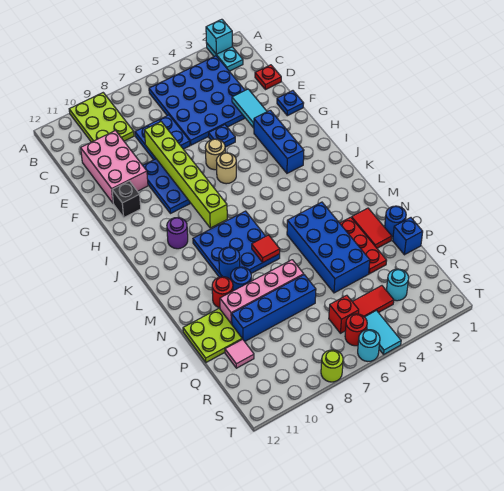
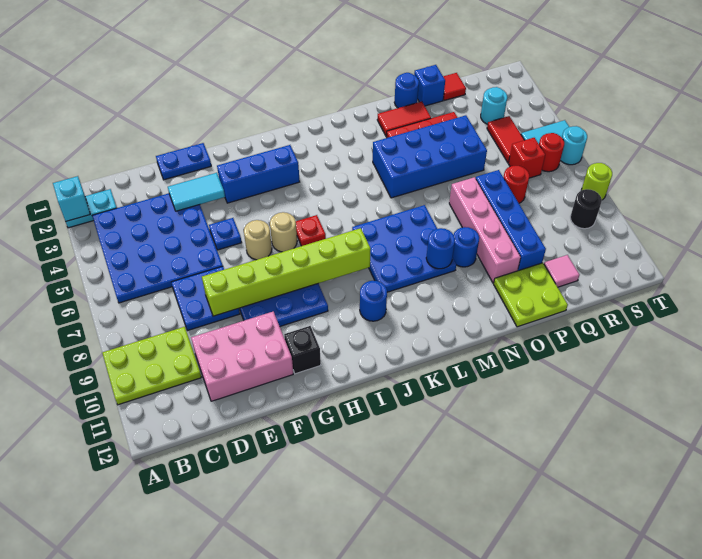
red plate D1 level 1 -> red plate I6 level 1
blue plate F1 level 1 -> blue plate E1:F1 level 1
purple round brick J10 level 1 -> blue round brick J10 level 1
red tile M7 level 2 -> red tile Q1 level 1
red round brick N10 level 1 -> red round brick Q7 level 1
none -> black round brick S9 level 1

